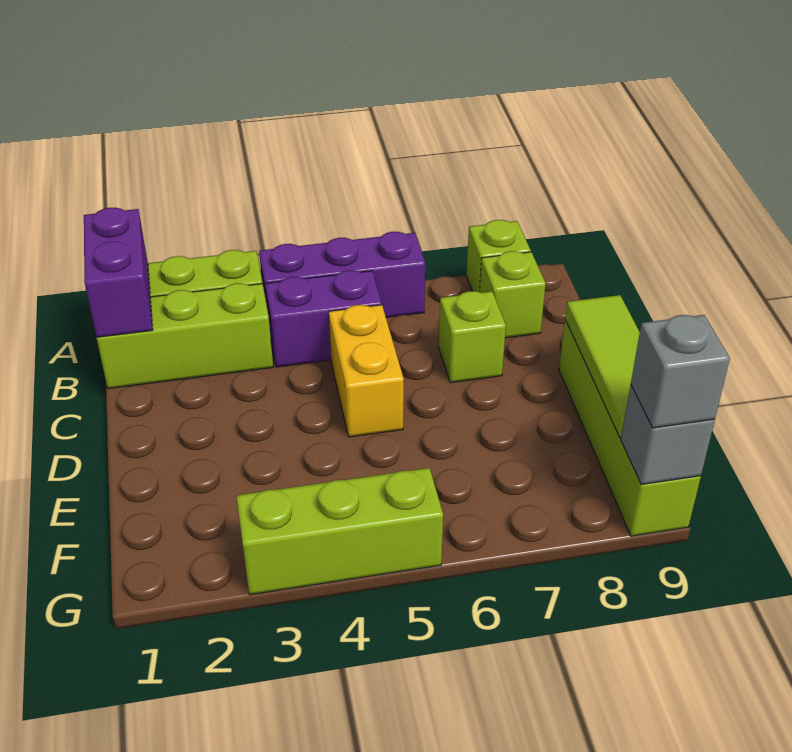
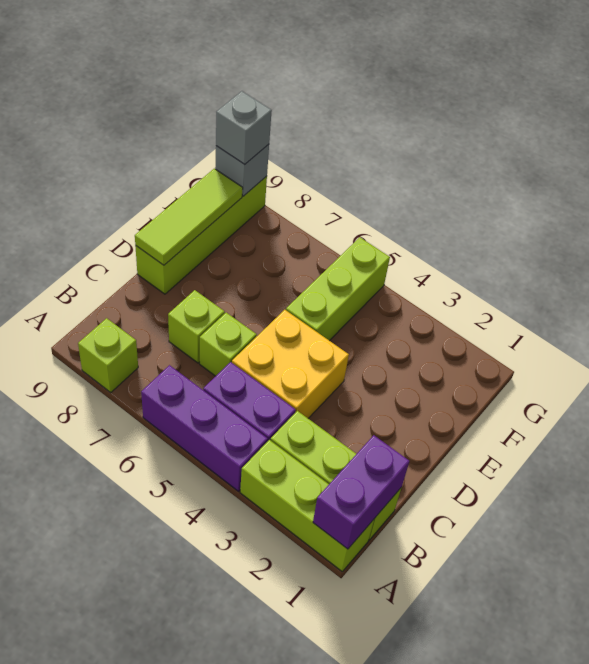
lime brick B8 level 1 -> lime brick C6 level 1
yellow brick C5:D5 level 1 -> yellow brick C4:D5 level 1
lime brick G3:G5 level 1 -> lime brick E5:G5 level 1

